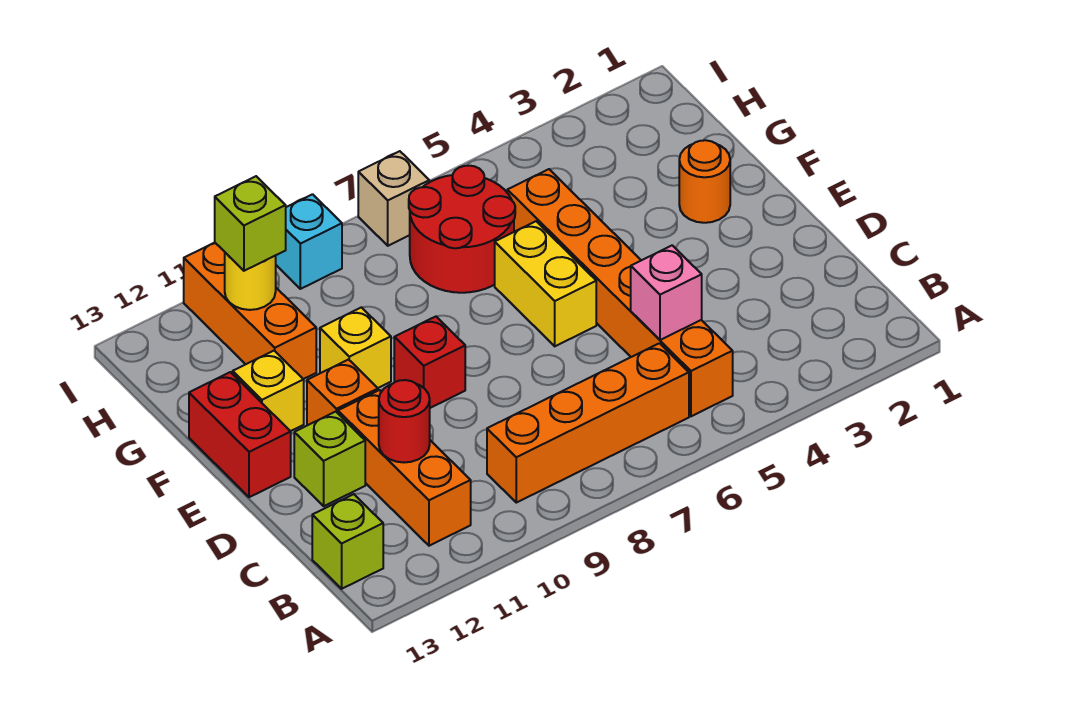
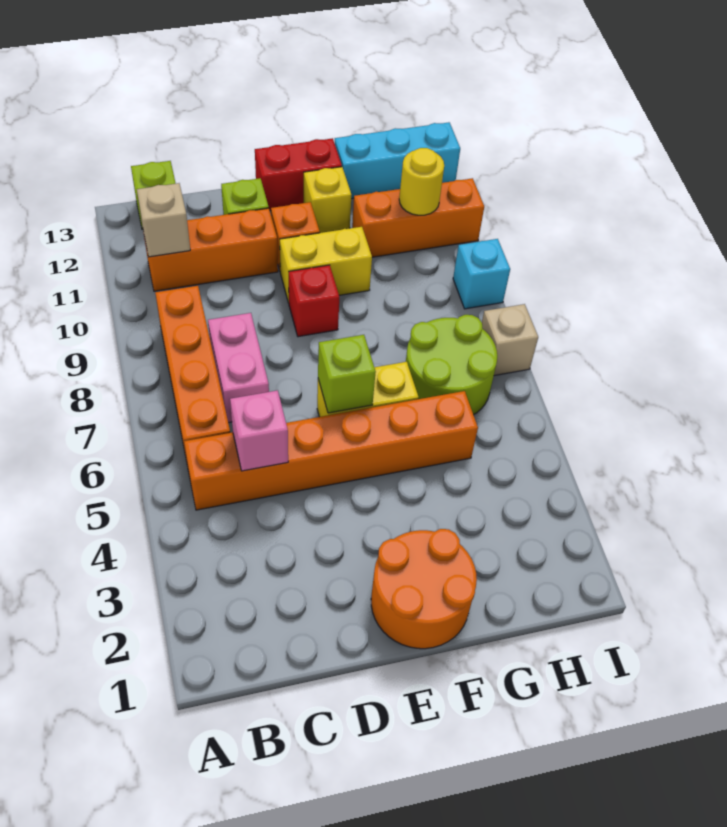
none -> tan brick B11 level 2
none -> pink brick C7:C8 level 1
red round brick C11 level 2 -> none
orange round brick F2 level 1 -> orange round brick E1:F2 level 1
yellow brick F10 level 1 -> yellow brick E10:F10 level 1
red round brick G6:H7 level 1 -> lime round brick G6:H7 level 1
none -> cyan brick G13:I13 level 1
lime brick H11 level 3 -> lime brick E6 level 2

